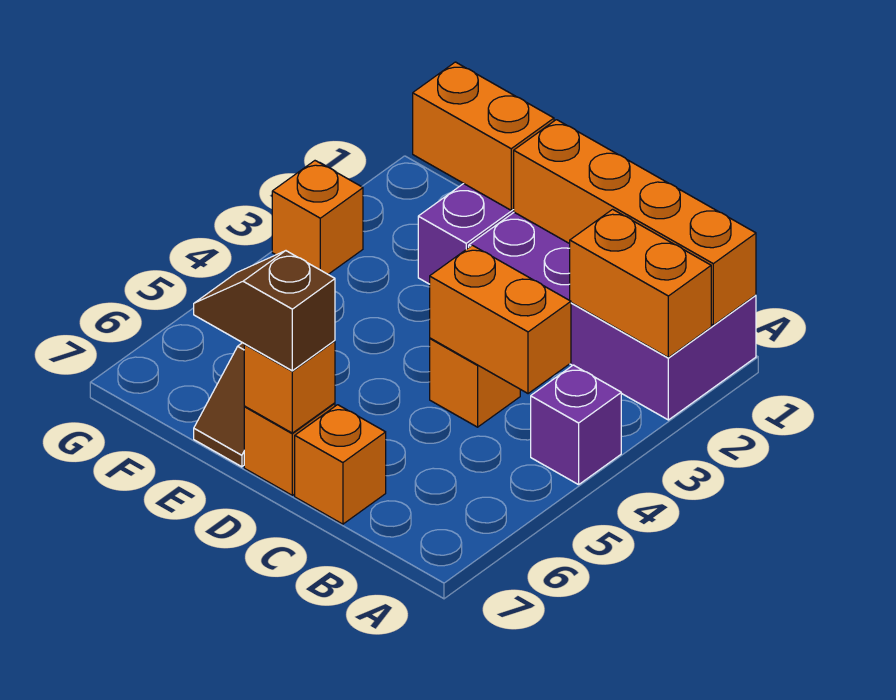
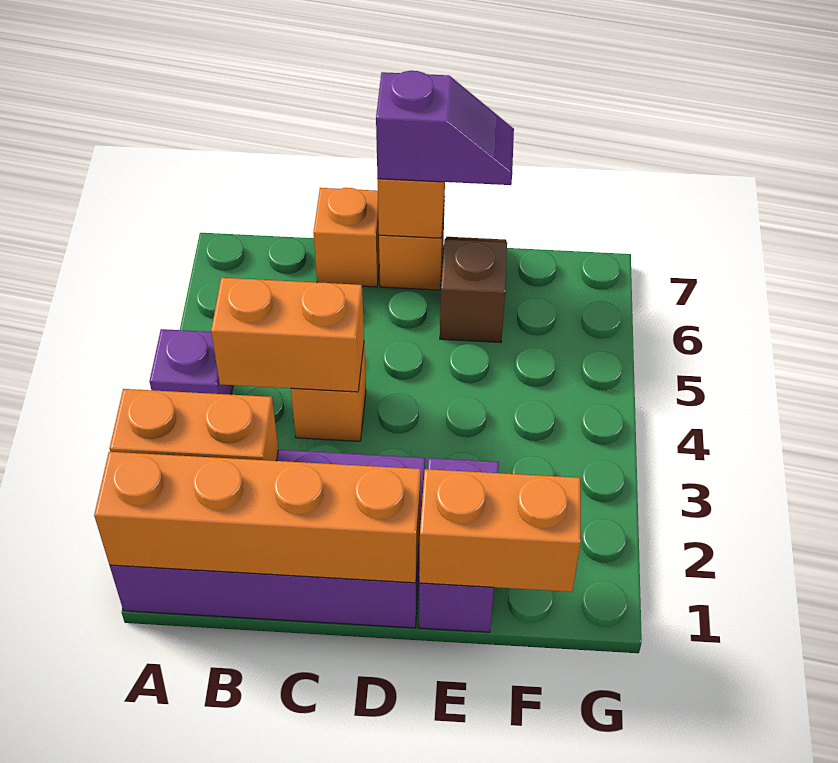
brown slope D7:E7 level 3 top D -> purple slope D7:E7 level 3 top D
orange brick G3 level 1 -> none

